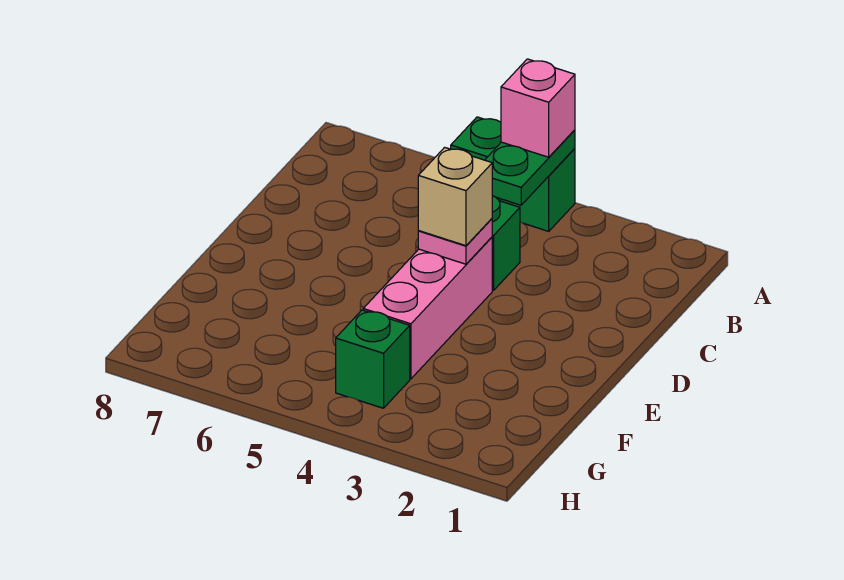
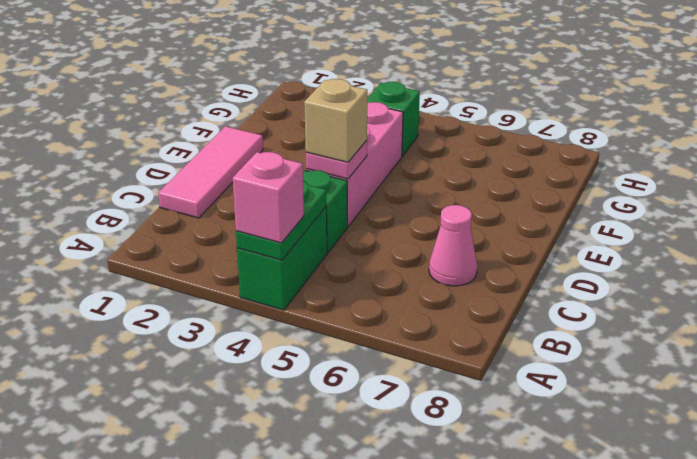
green brick A4:A5 level 1 -> green brick A4:B4 level 1
none -> pink tile C1:E1 level 1
none -> pink cone C7 level 1

